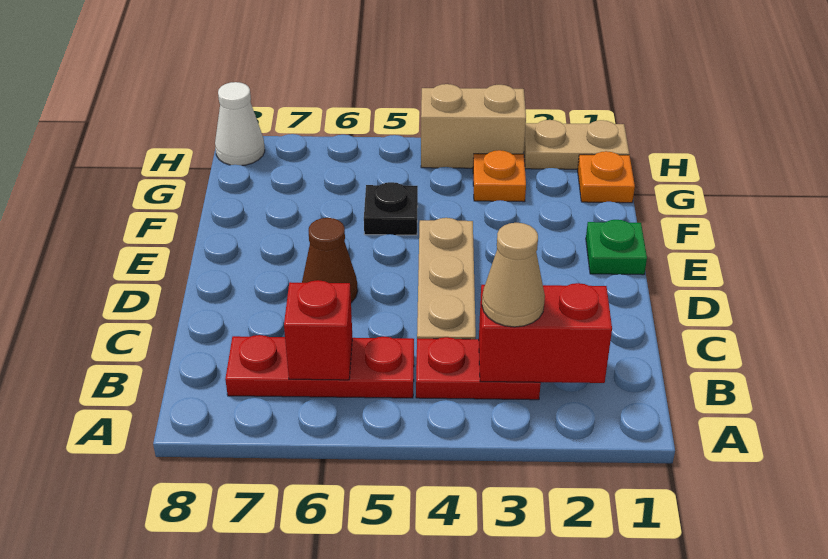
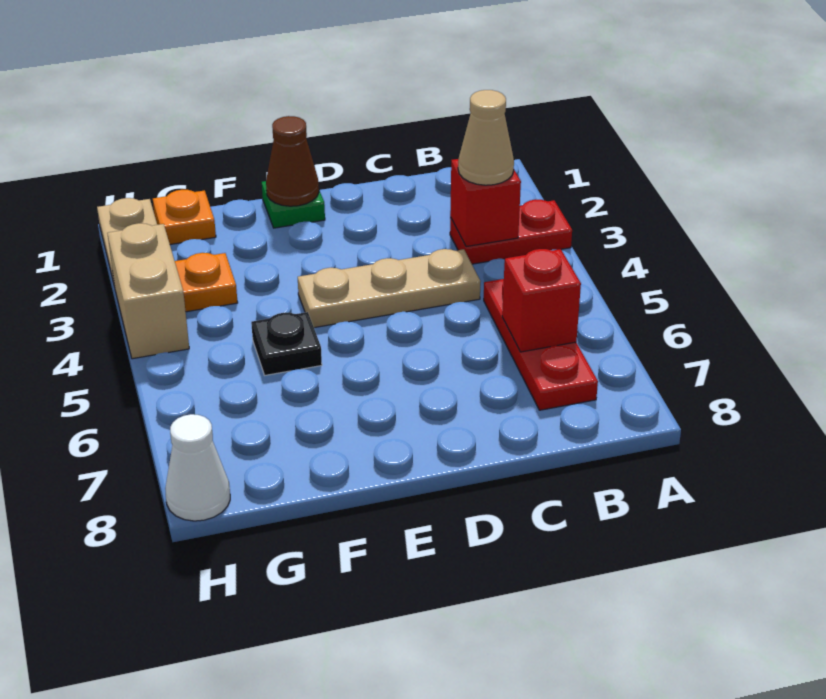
red brick B2:B3 level 2 -> red brick B3 level 2
red plate B3:B4 level 1 -> red plate A3:B3 level 1
brown cone D6 level 1 -> brown cone E1 level 2

